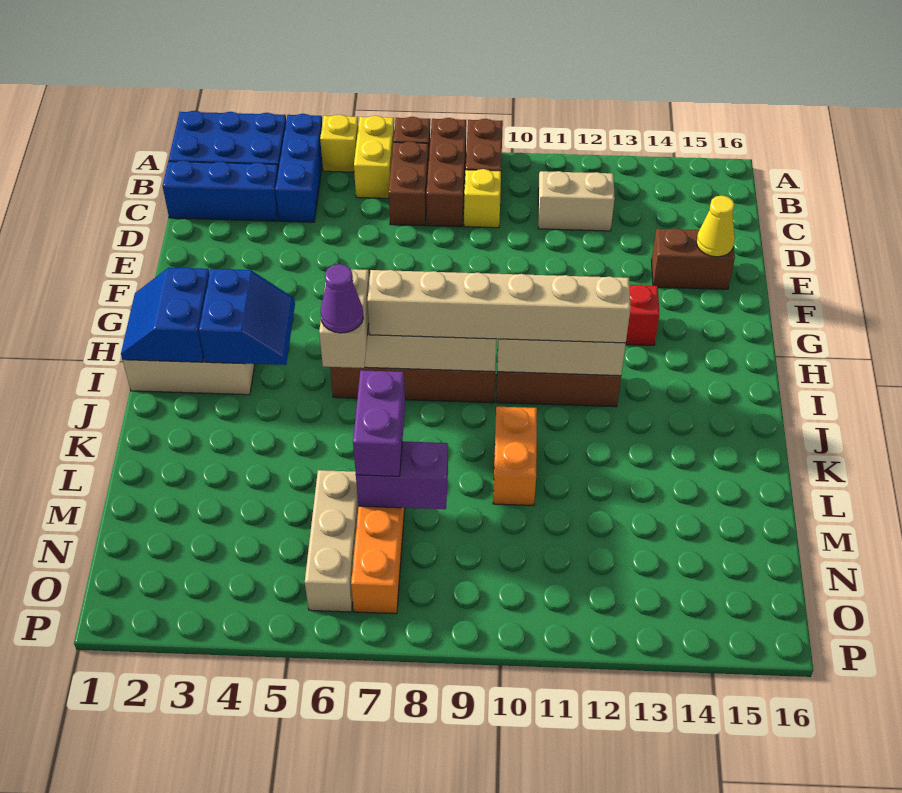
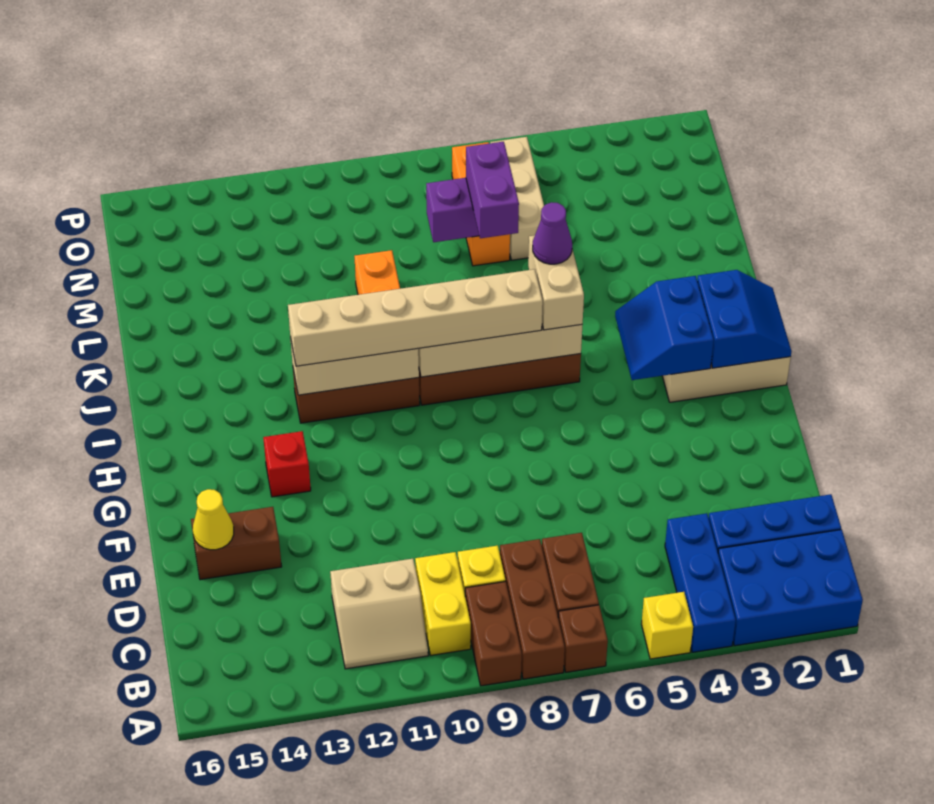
yellow brick A6:B6 level 1 -> yellow brick B10:C10 level 1

